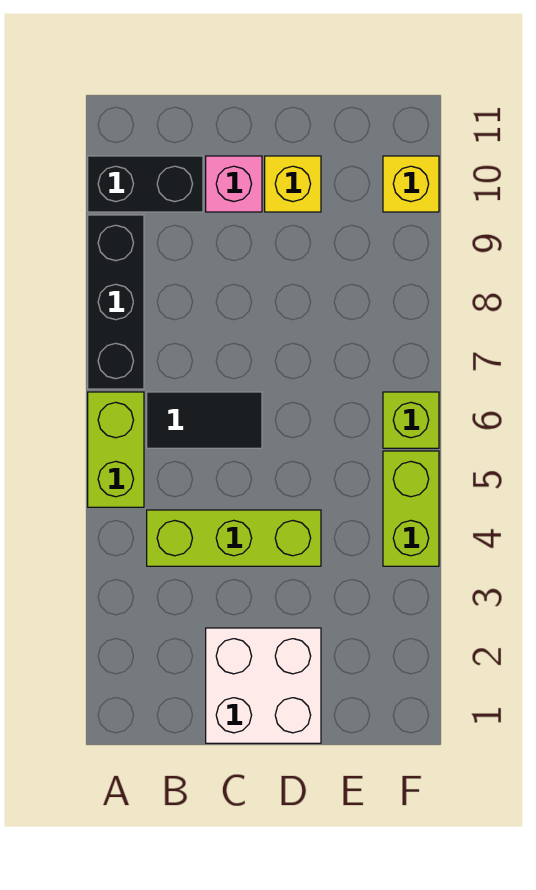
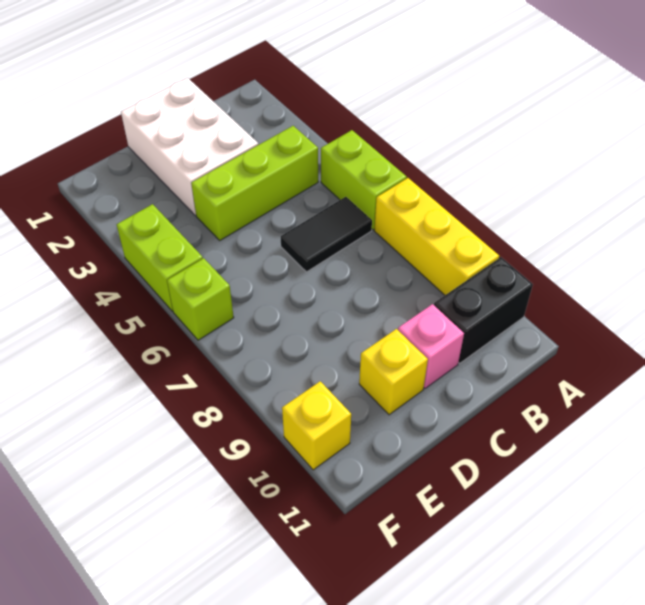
black brick A7:A9 level 1 -> yellow brick A7:A9 level 1
white brick C1:D2 level 1 -> white brick C1:D3 level 1

